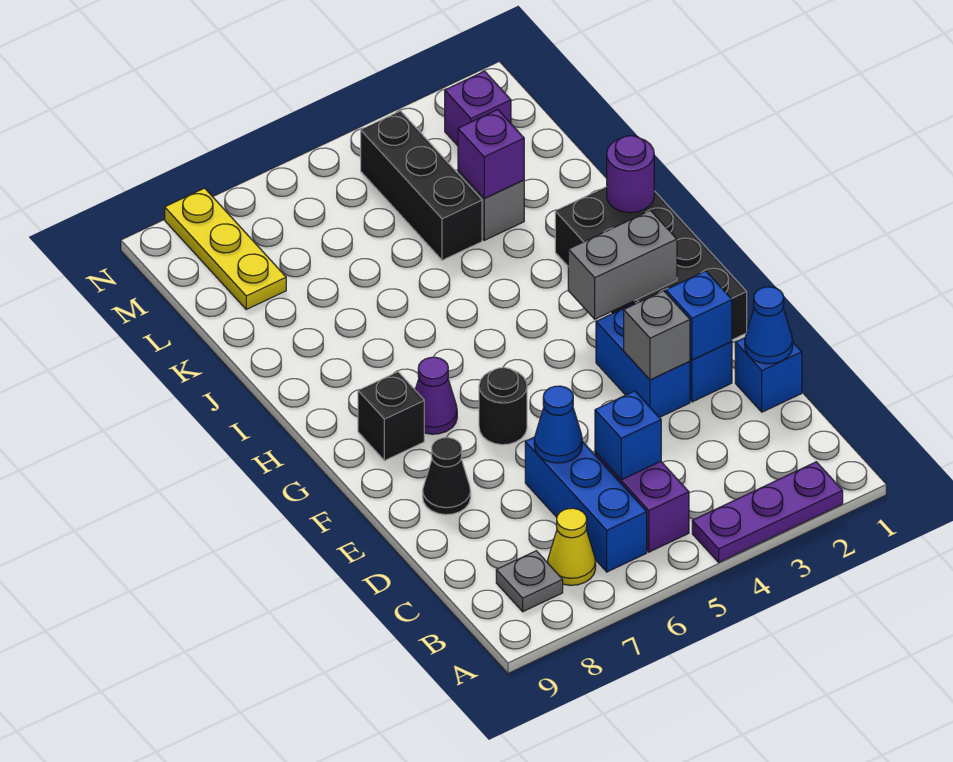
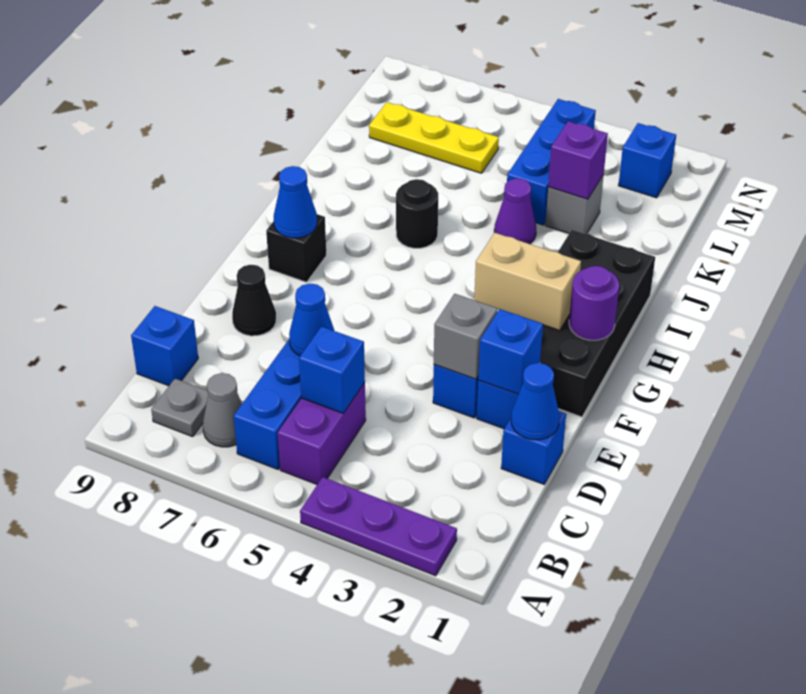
yellow cone B7 level 1 -> grey cone B7 level 1
none -> blue brick C9 level 1
black round brick F6 level 1 -> black round brick I6 level 1
grey brick G2:G3 level 2 -> tan brick G2:G3 level 2
purple cone G7 level 1 -> purple cone J4 level 1
none -> blue cone G8 level 2
purple round brick I1 level 2 -> purple round brick G1 level 2
black brick K4:M4 level 1 -> blue brick K4:M4 level 1
yellow plate L8:N8 level 1 -> yellow plate L6:L8 level 1
purple brick M2 level 1 -> blue brick M2 level 1

